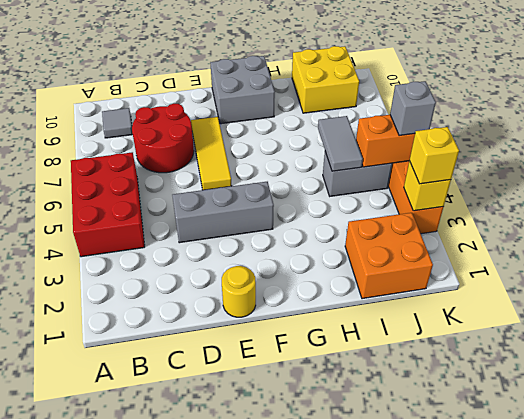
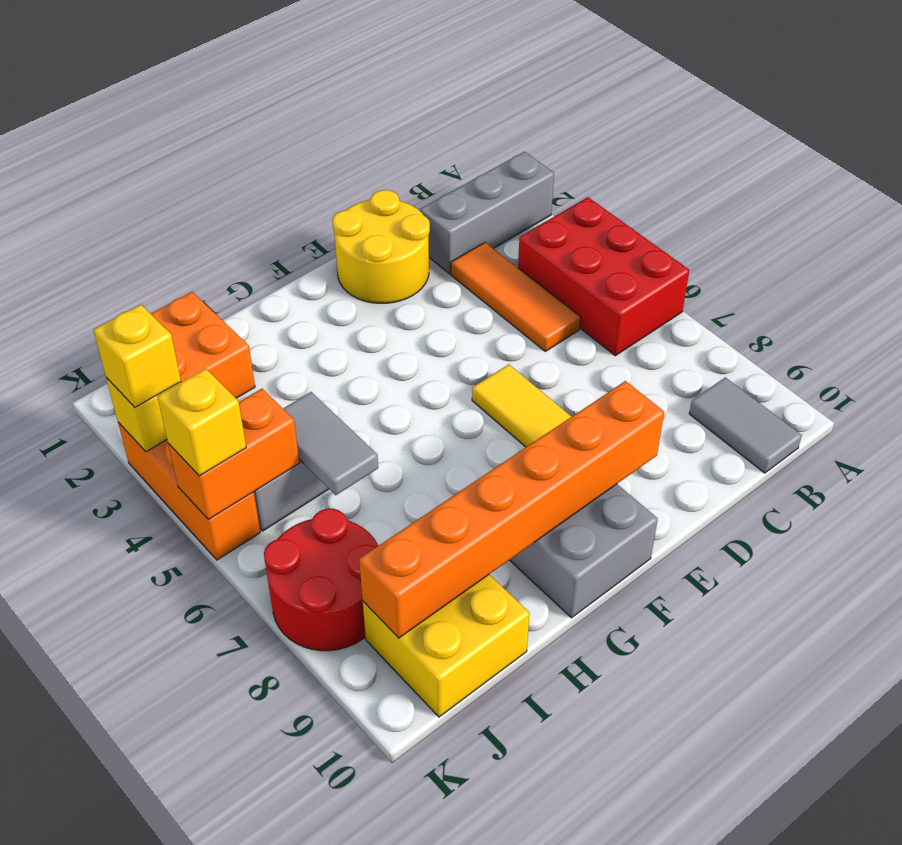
grey tile B9 level 1 -> grey tile B9:B10 level 1
none -> orange tile C3:C5 level 1
red round brick C7:D8 level 1 -> red round brick J7:K8 level 1
grey brick D4:F4 level 1 -> grey brick A2:C2 level 1
yellow round brick E1 level 1 -> yellow round brick D1:E2 level 1
none -> orange brick E9:J9 level 2
grey brick K5 level 3 -> yellow brick K5 level 3

